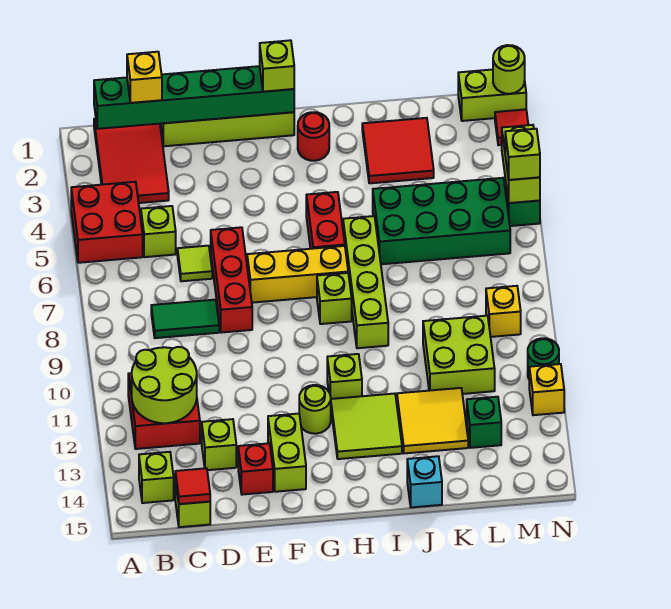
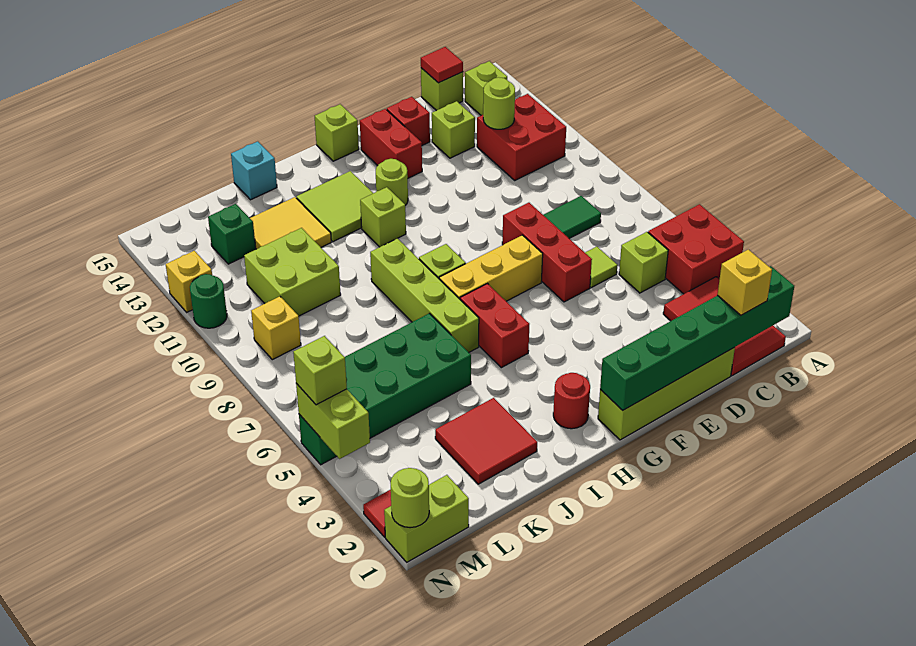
lime round brick B11:C12 level 2 -> lime round brick C12 level 2
lime brick F13:F14 level 1 -> red brick F13:F14 level 1
lime brick G1 level 3 -> lime brick G15 level 1

